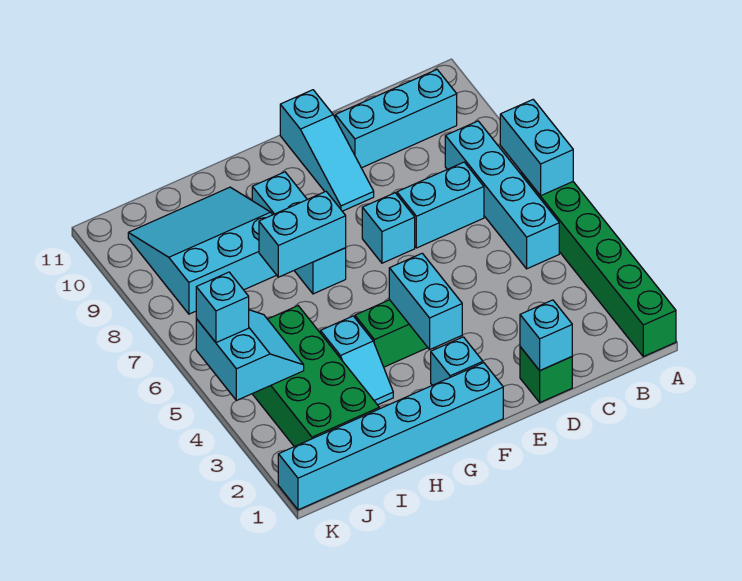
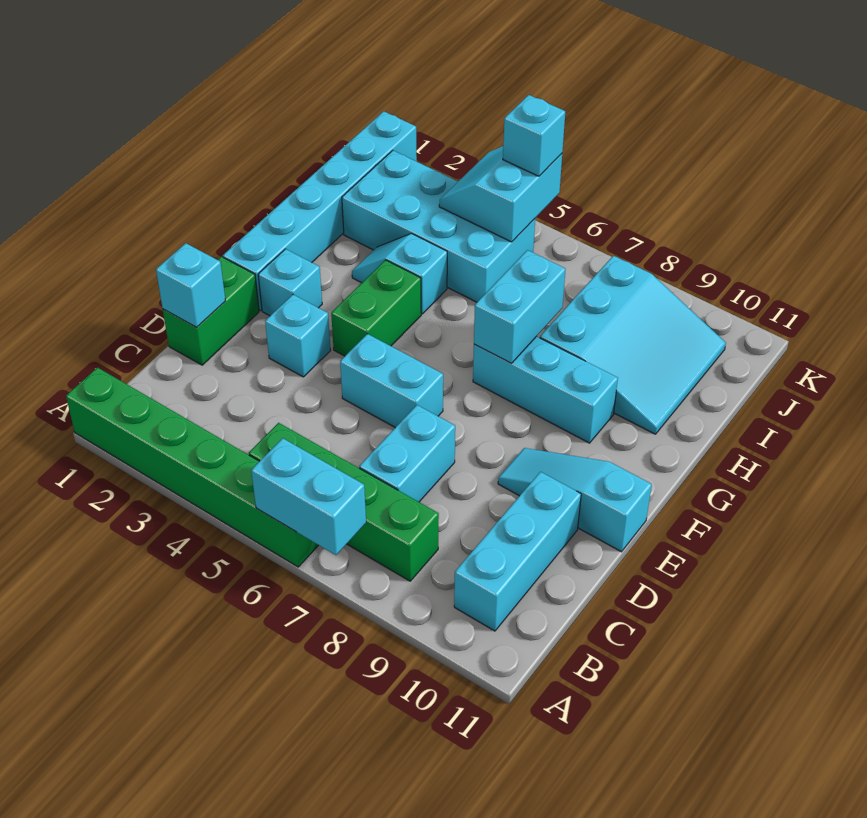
cyan brick B5:B8 level 1 -> green brick B5:B8 level 1
green brick D1 level 1 -> green brick D1:E1 level 1
cyan brick E7 level 1 -> cyan brick E3 level 1
cyan brick F3:F4 level 2 -> cyan brick E5:E6 level 1
green brick I2:J5 level 1 -> cyan brick I2:J5 level 1
cyan slope J4:K5 level 2 top K -> cyan slope J4:K5 level 2 top 5

